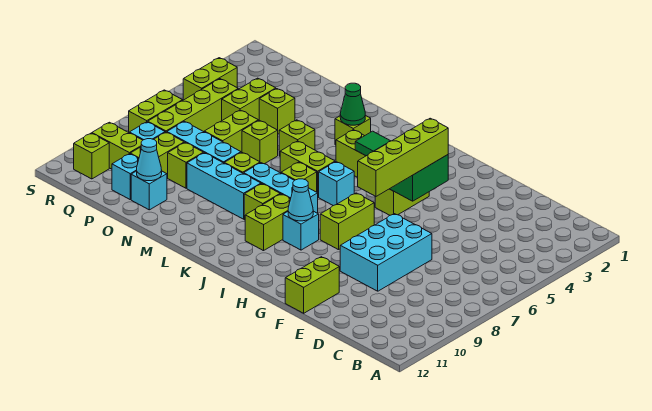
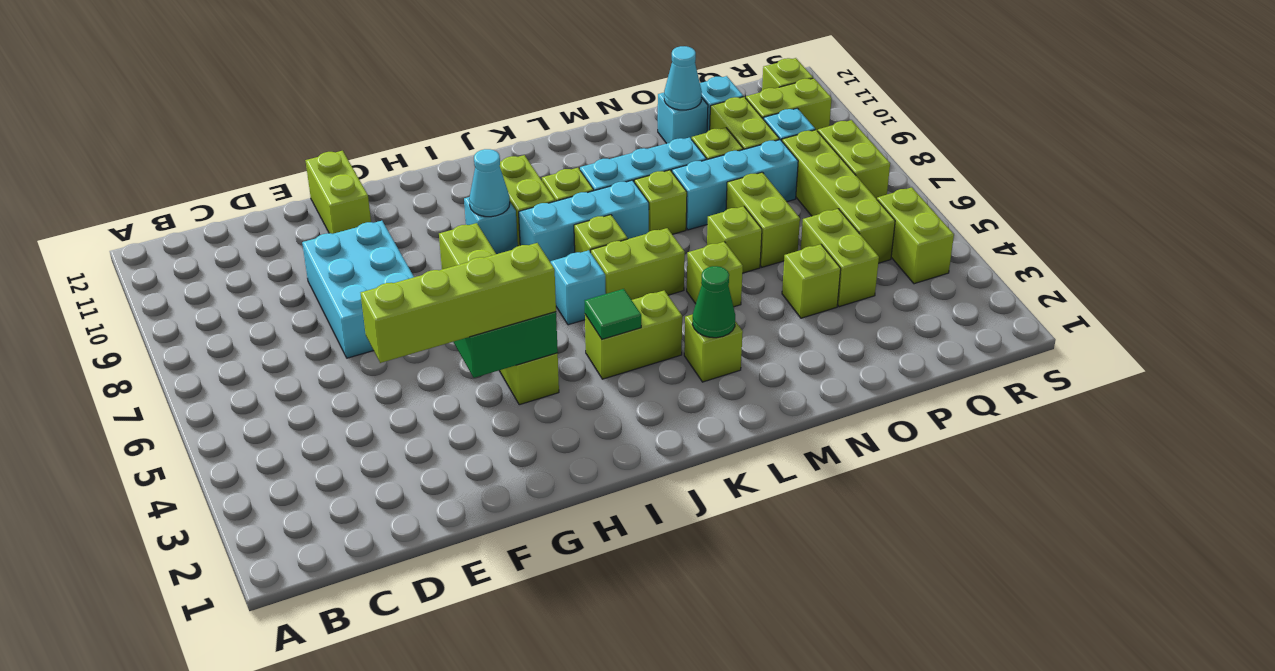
lime brick G4:G7 level 3 -> lime brick E4:H4 level 3

